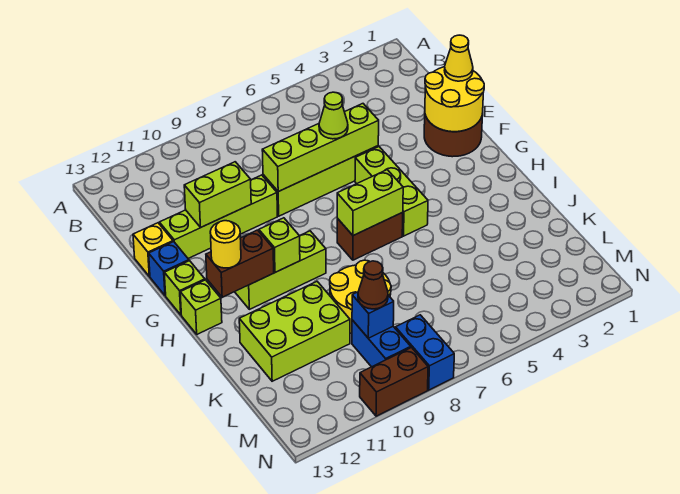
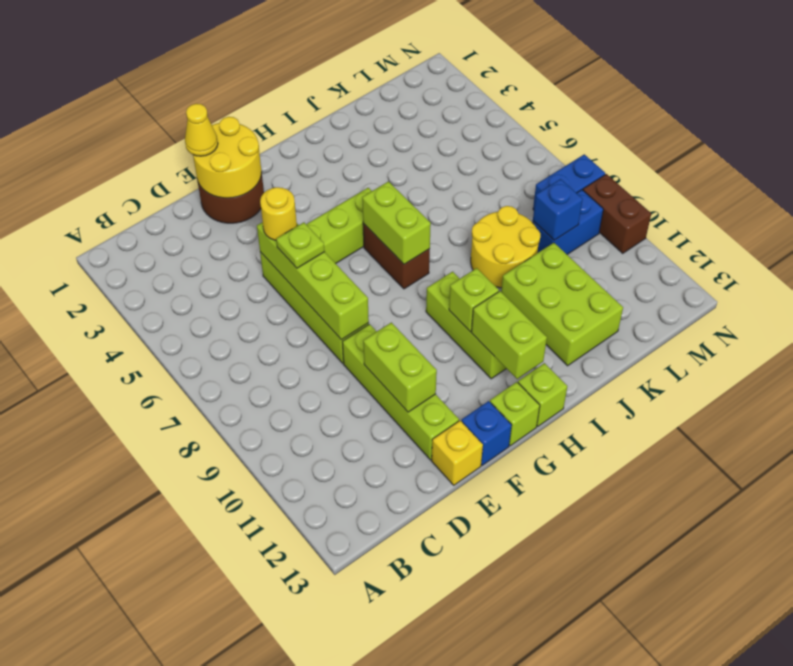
lime cone E6 level 3 -> lime plate E6 level 3
brown brick H11:H12 level 2 -> lime brick H11:H12 level 2
yellow round brick H12 level 3 -> yellow round brick E5 level 3
brown cone L9 level 3 -> none

